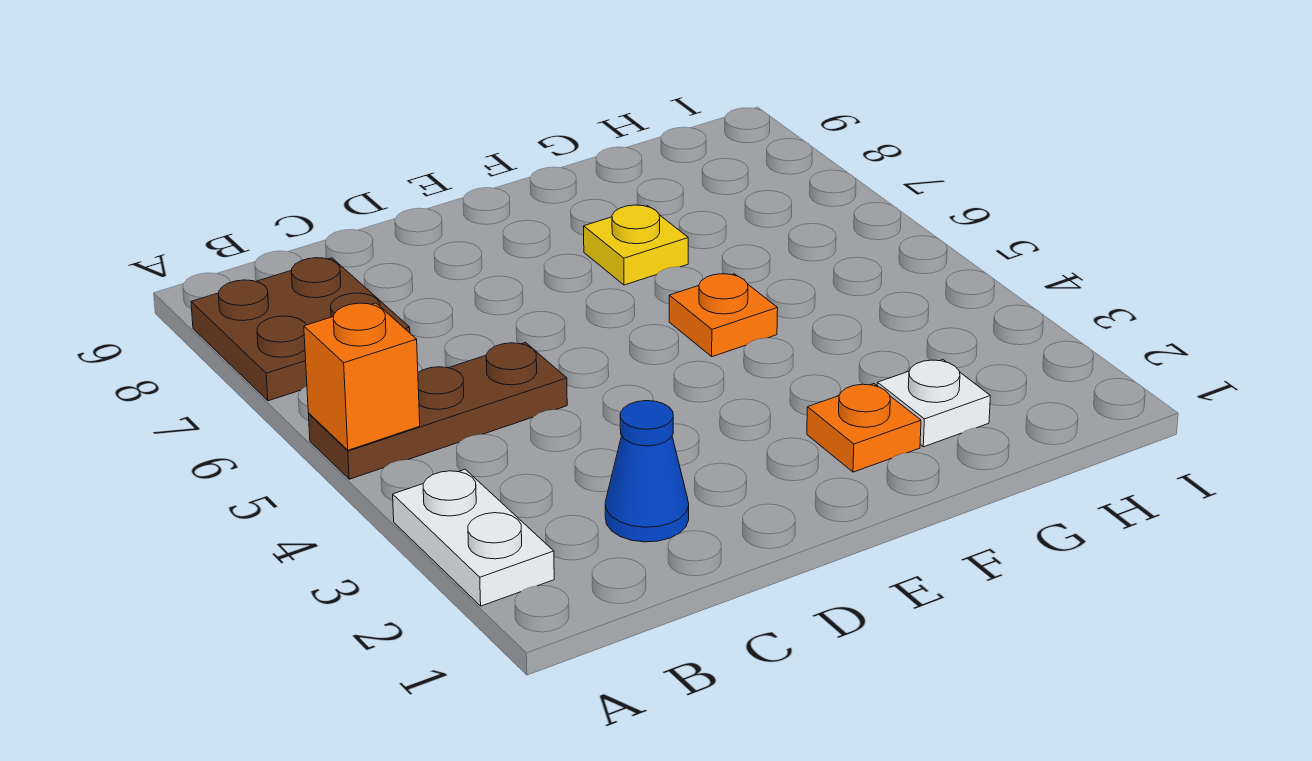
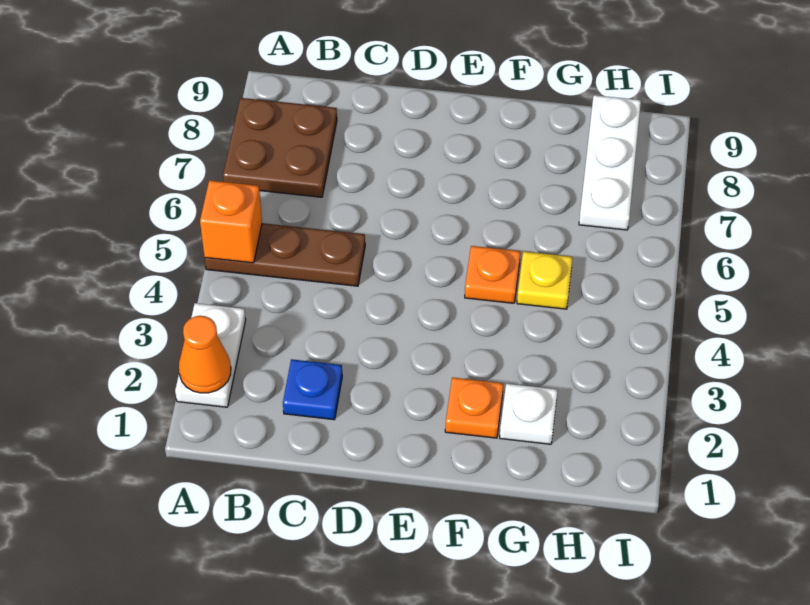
none -> orange cone A2 level 2
blue cone C2 level 1 -> blue plate C2 level 1
yellow plate F7 level 1 -> yellow plate G5 level 1
none -> white plate H7:H9 level 1

